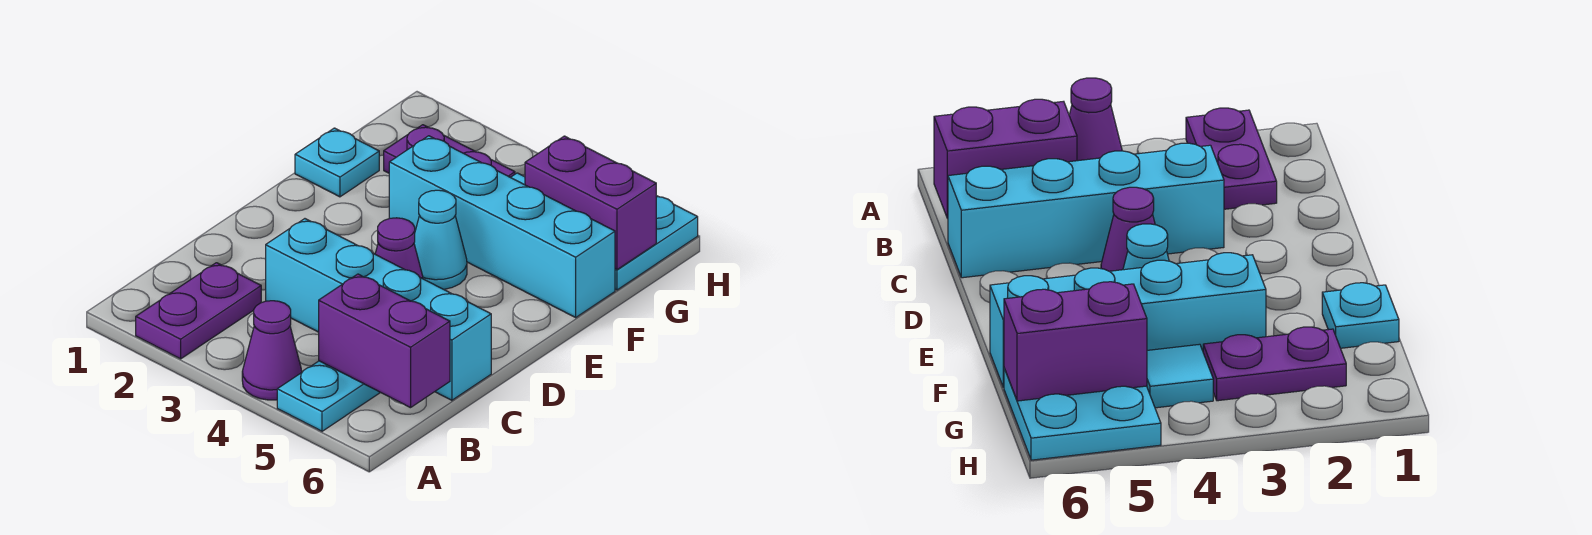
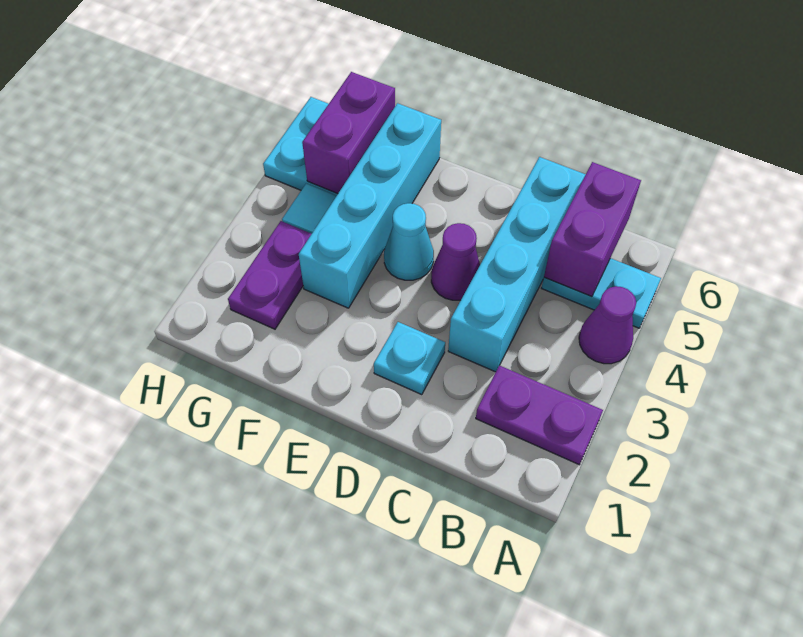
cyan plate F1 level 1 -> cyan plate D2 level 1

